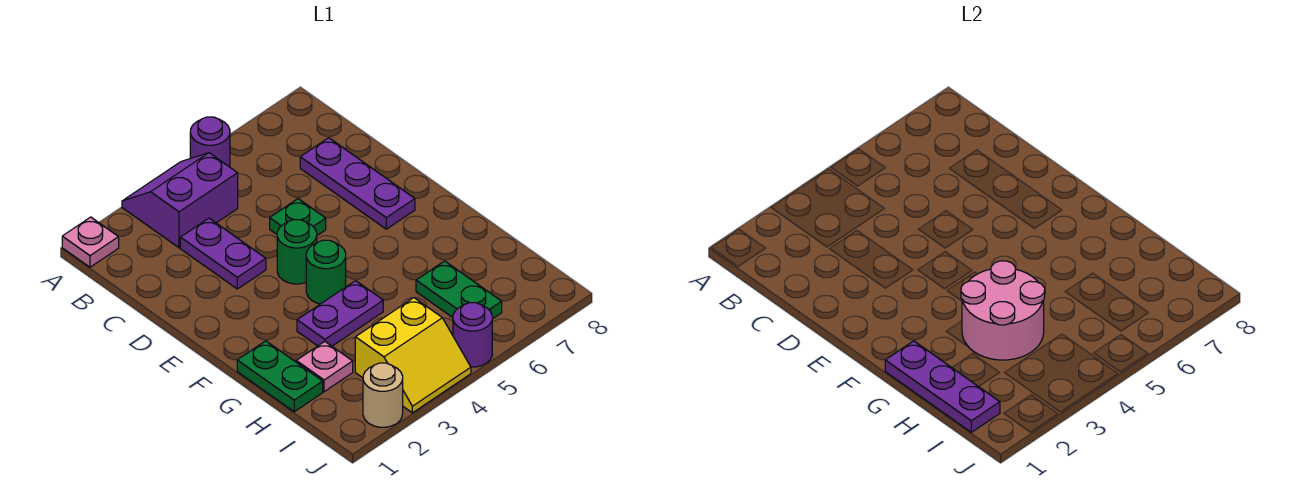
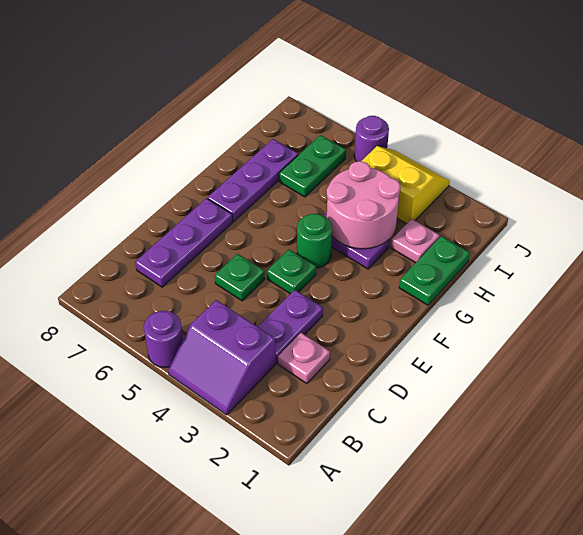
pink plate A1 level 1 -> pink plate C2 level 1
green round brick E4 level 1 -> green plate E4 level 1
purple plate G1:I1 level 2 -> purple plate F7:H7 level 1
tan round brick J2 level 1 -> none

